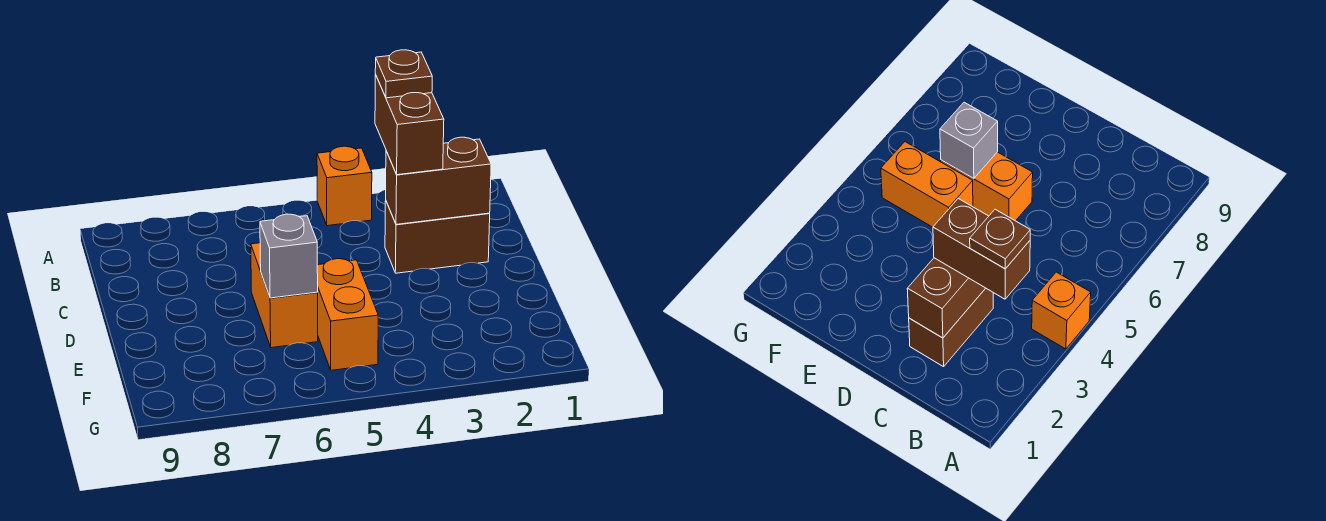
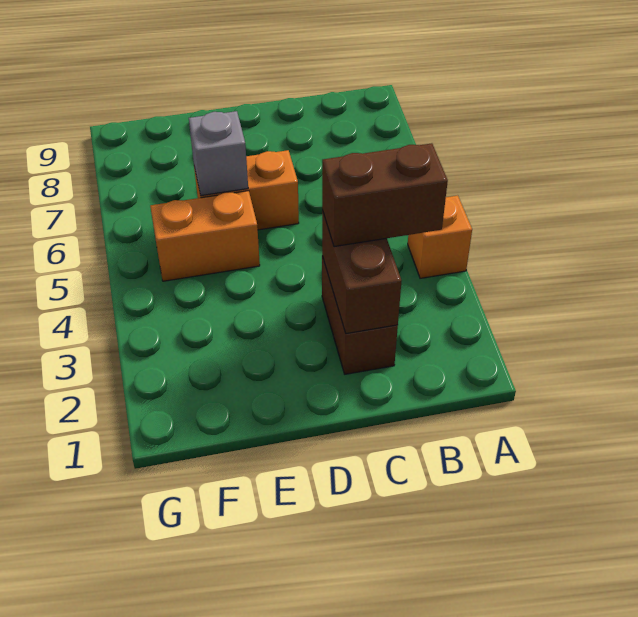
brown plate B3 level 4 -> none

